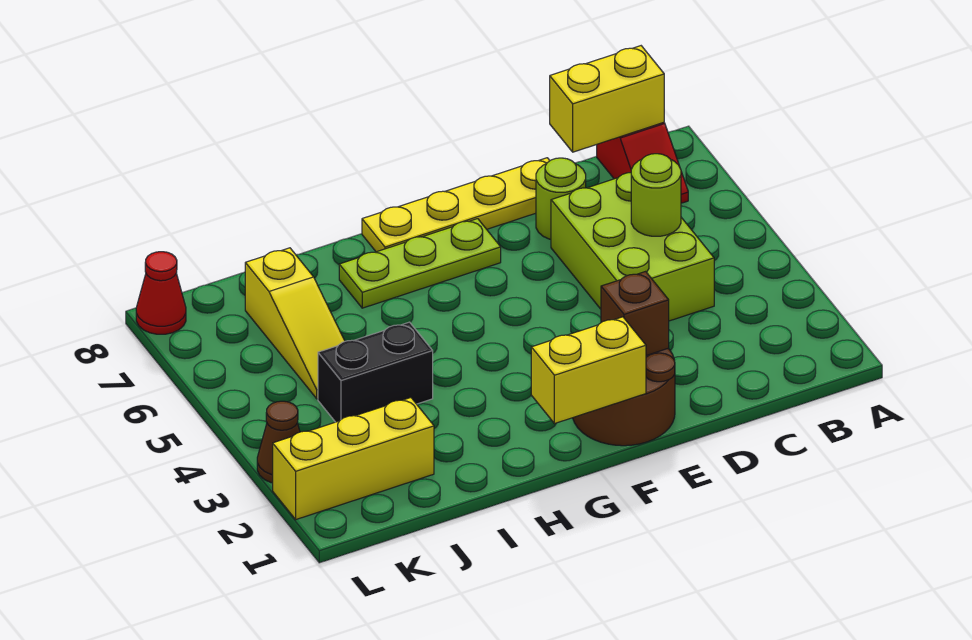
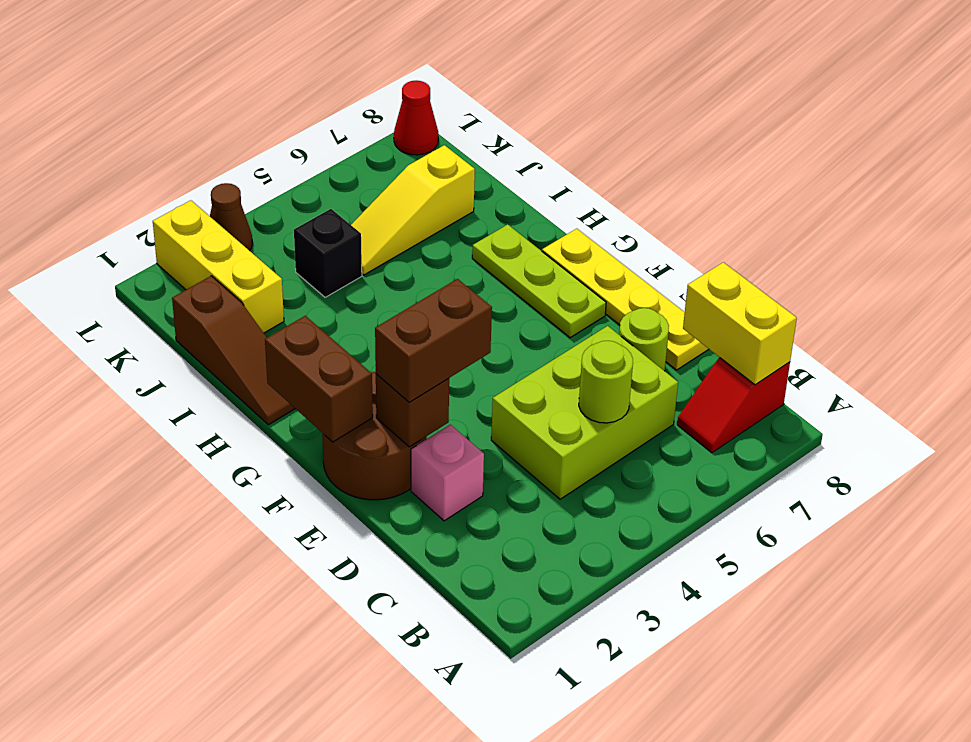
none -> pink brick D2 level 1
none -> brown brick E2:E3 level 3
yellow brick F1:G1 level 2 -> brown brick F1:G1 level 2
none -> brown slope H1:J1 level 1 top J
black brick I4:J4 level 1 -> black brick J4 level 1

